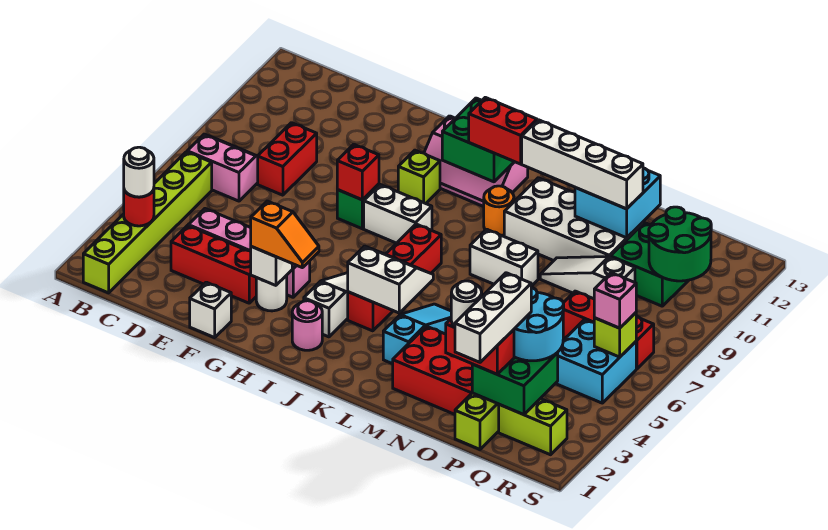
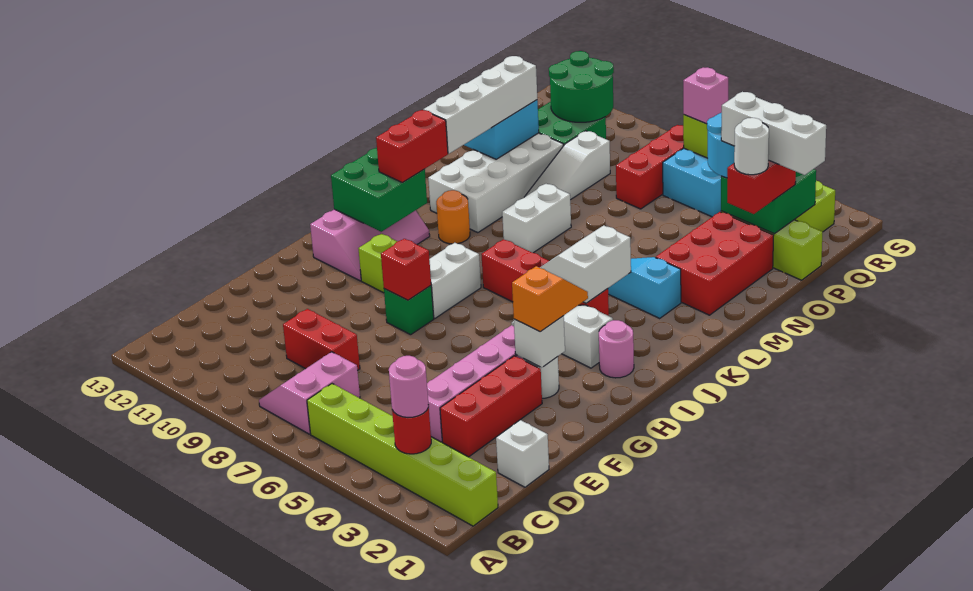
white round brick B3 level 3 -> pink round brick B3 level 3
white brick F1 level 1 -> white brick D1 level 1

